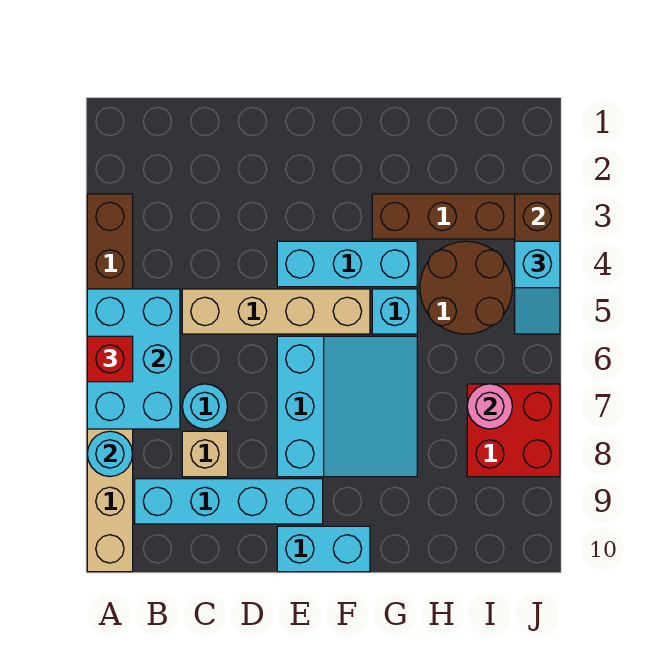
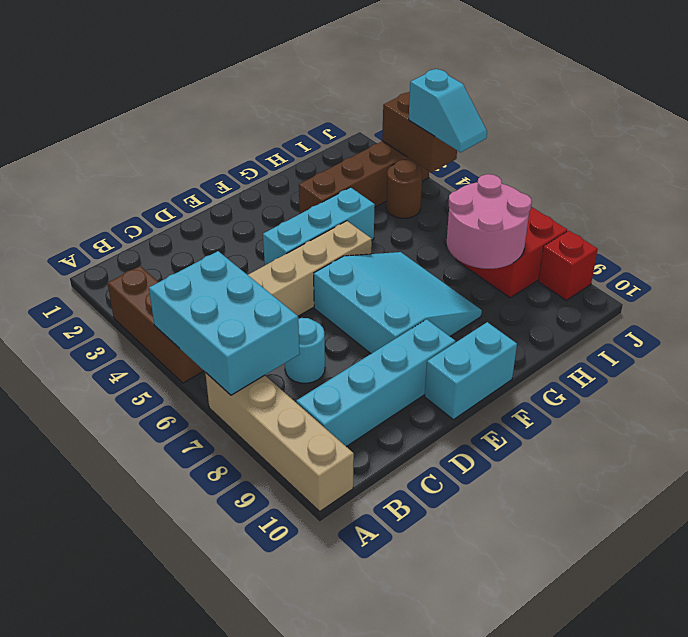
red brick A6 level 3 -> red brick J9 level 1
cyan round brick A8 level 2 -> none
tan brick C8 level 1 -> none
cyan brick G5 level 1 -> none
brown round brick H4:I5 level 1 -> brown round brick I4 level 1
pink round brick I7 level 2 -> pink round brick H7:I8 level 2

